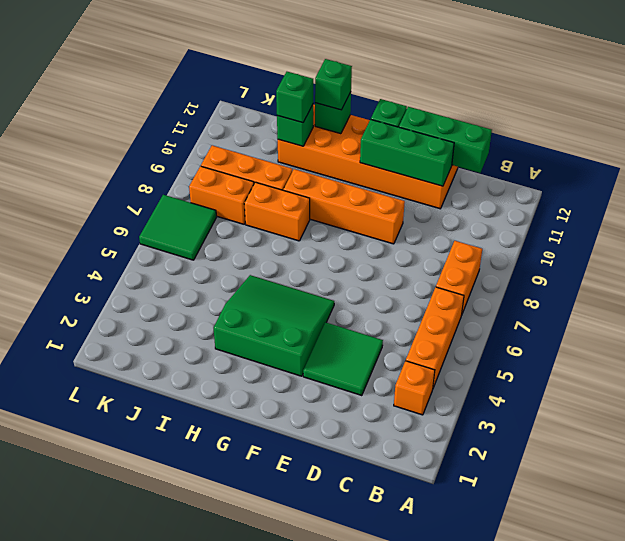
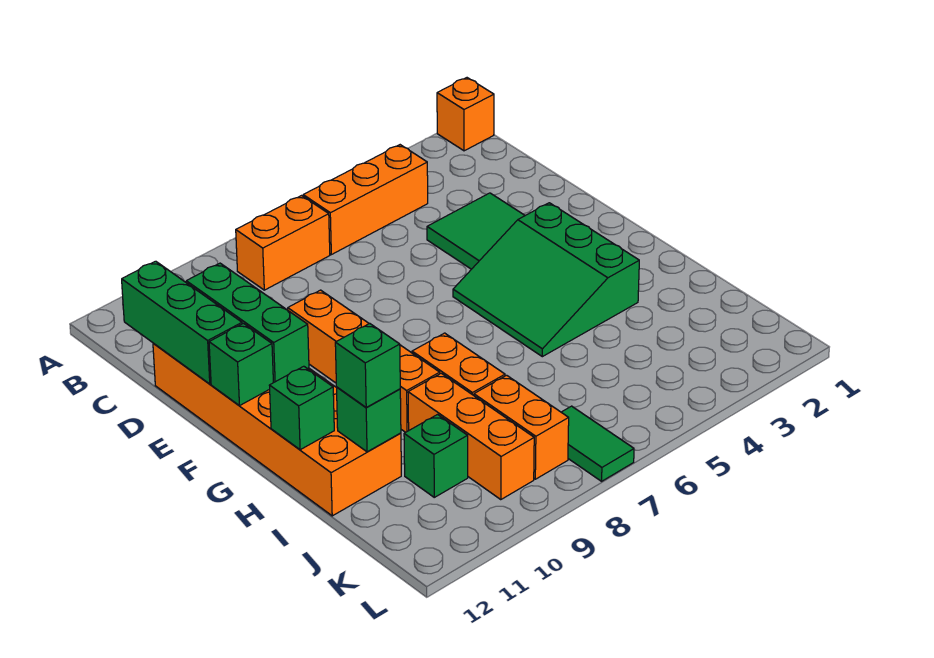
orange brick B3 level 1 -> orange brick A1 level 1
green brick H12 level 3 -> green brick J10 level 1
green tile K6:L7 level 1 -> green tile K7:L7 level 1

